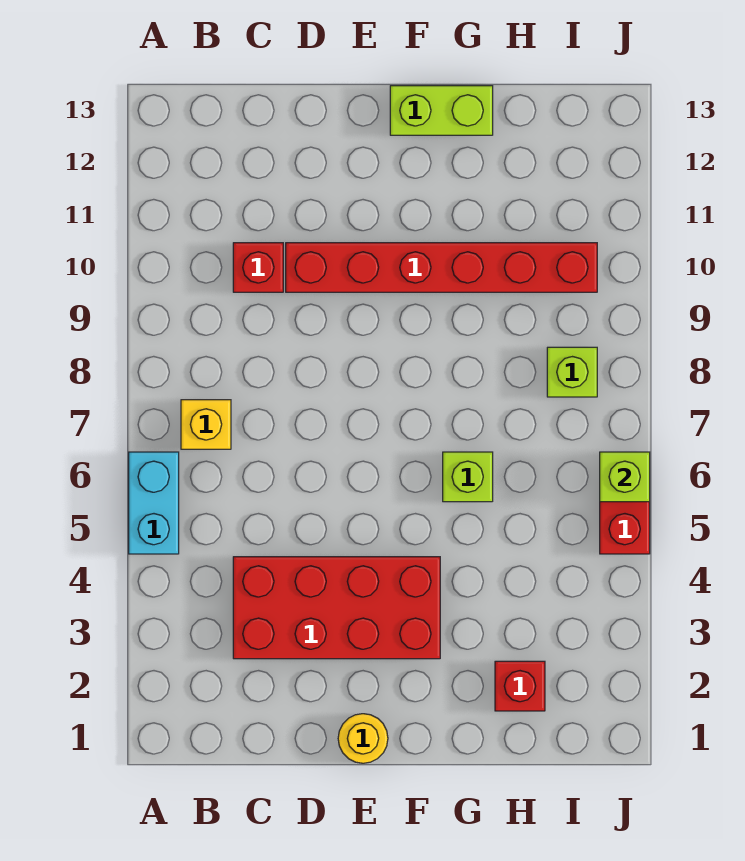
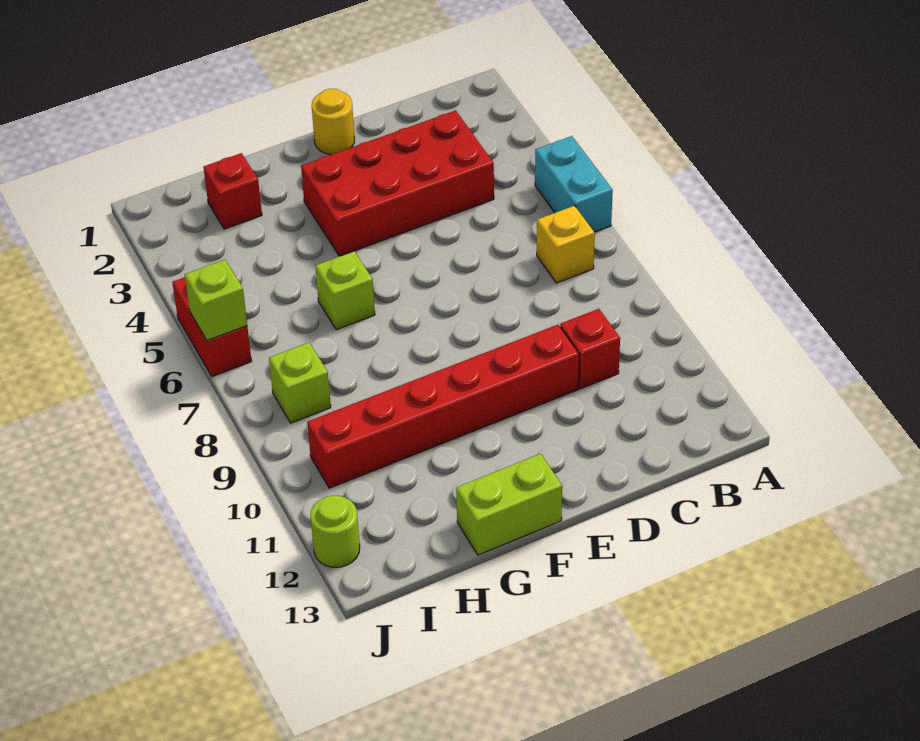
none -> lime round brick J12 level 1

